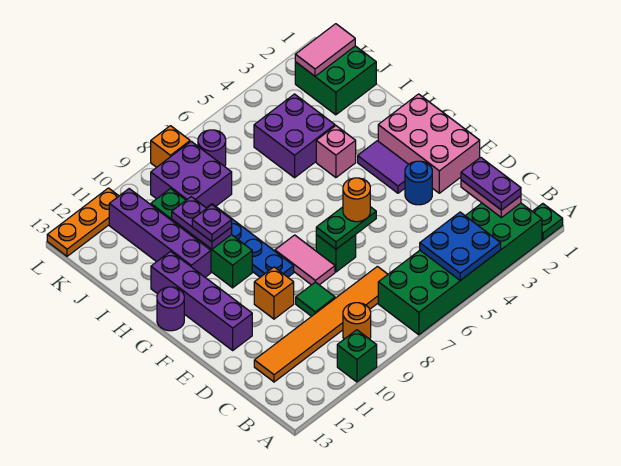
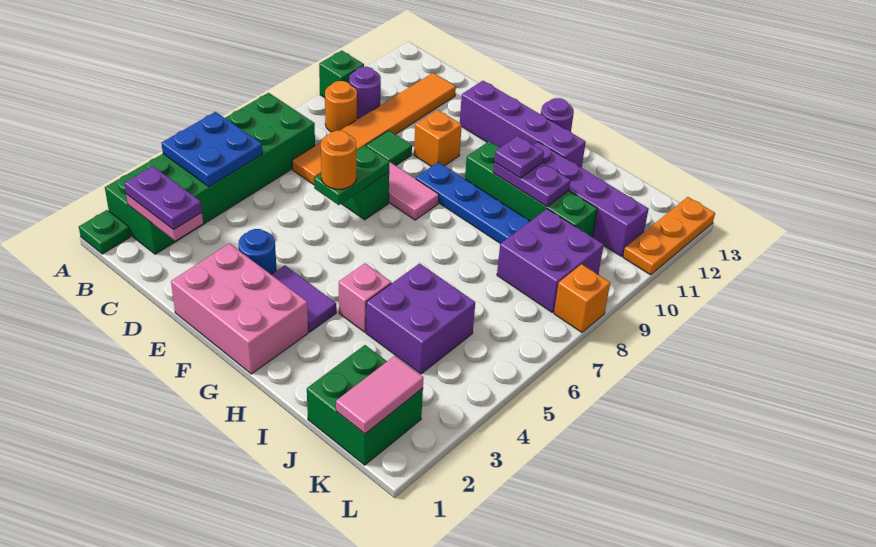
purple round brick K7 level 1 -> purple round brick B10 level 1

